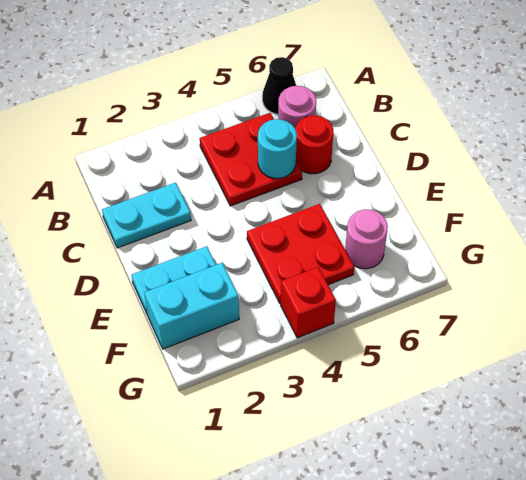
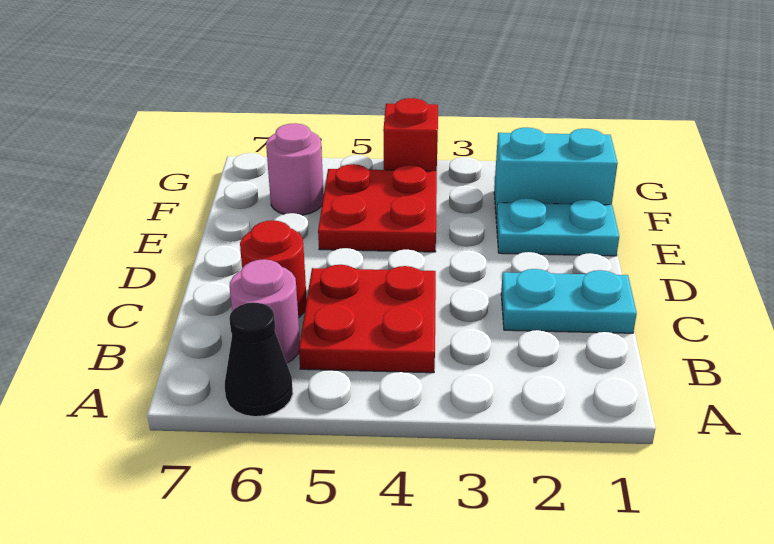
cyan round brick C5 level 2 -> none

